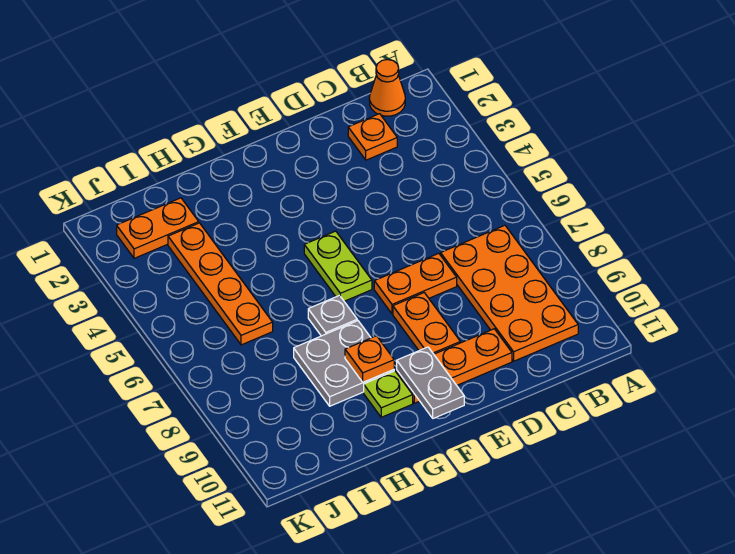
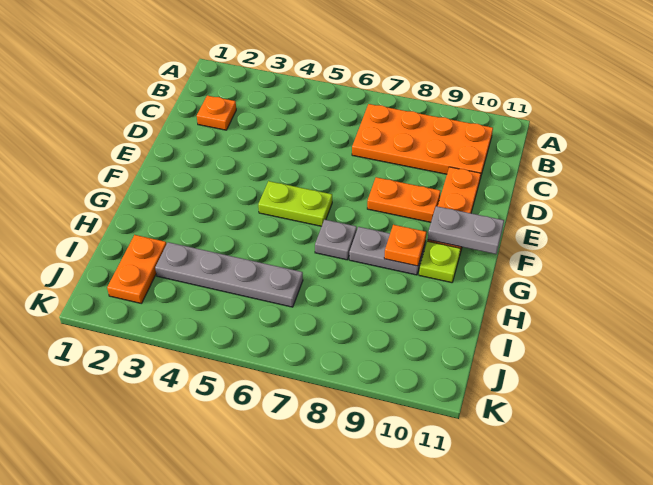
orange cone B1 level 1 -> none
orange plate D7:E7 level 1 -> none
grey plate G8:H9 level 1 -> grey plate G8:G9 level 1
orange plate I3:I6 level 1 -> grey plate I3:I6 level 1

